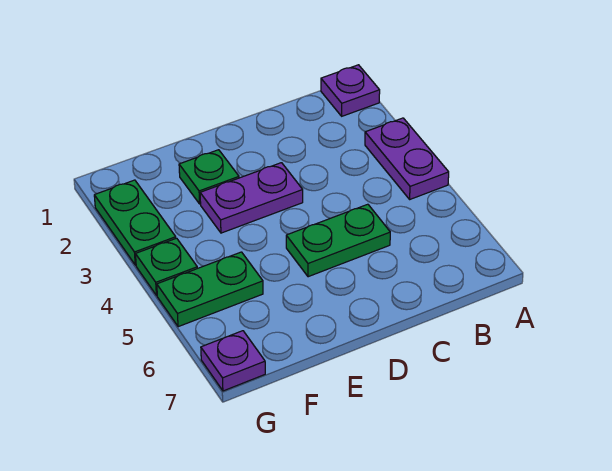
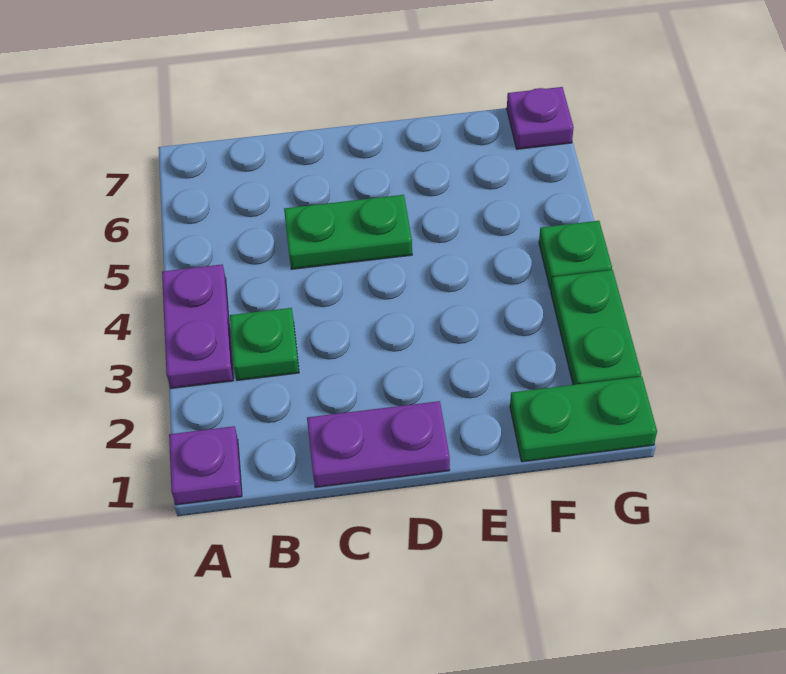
purple plate D3:E3 level 1 -> purple plate C1:D1 level 1
green plate E2 level 1 -> green plate B3 level 1
green plate F5:G5 level 1 -> green plate F1:G1 level 1

